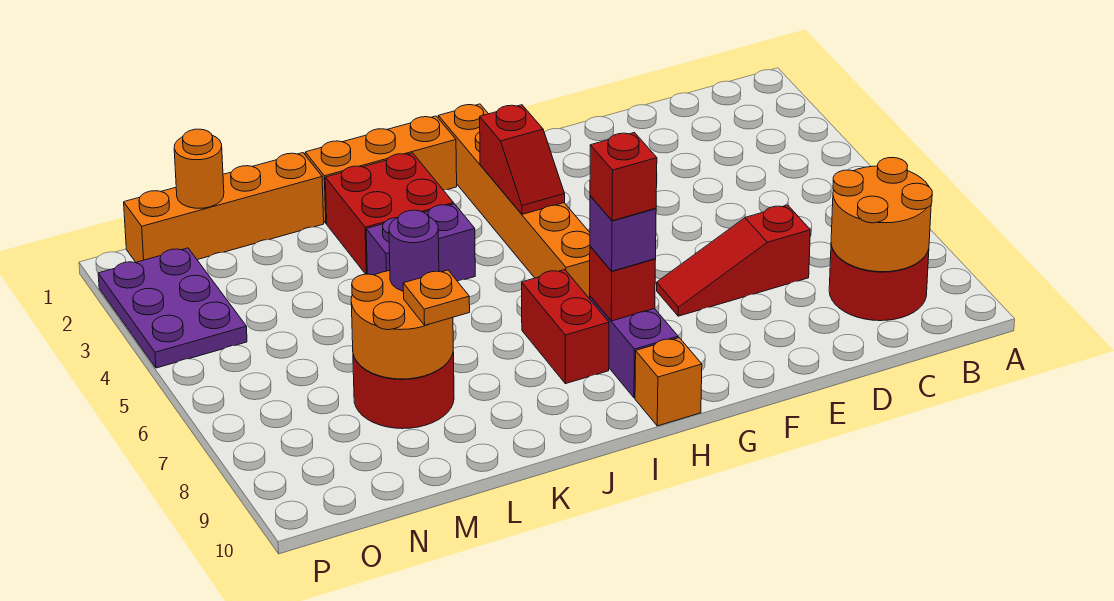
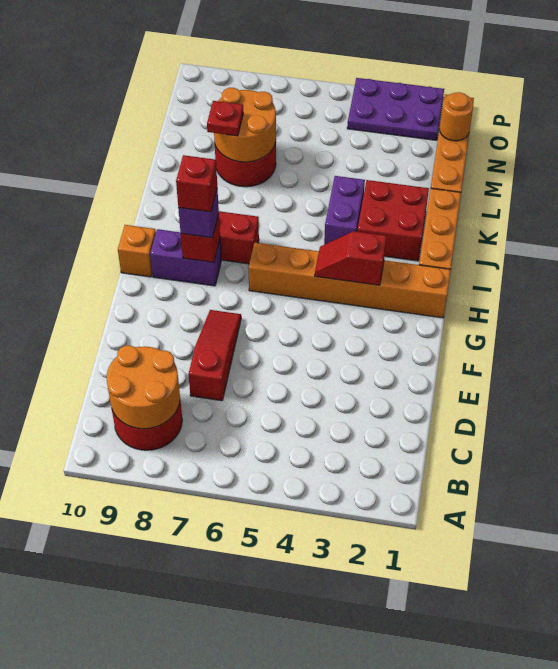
purple round brick L7 level 3 -> none
orange plate L8 level 3 -> red plate L8 level 3

